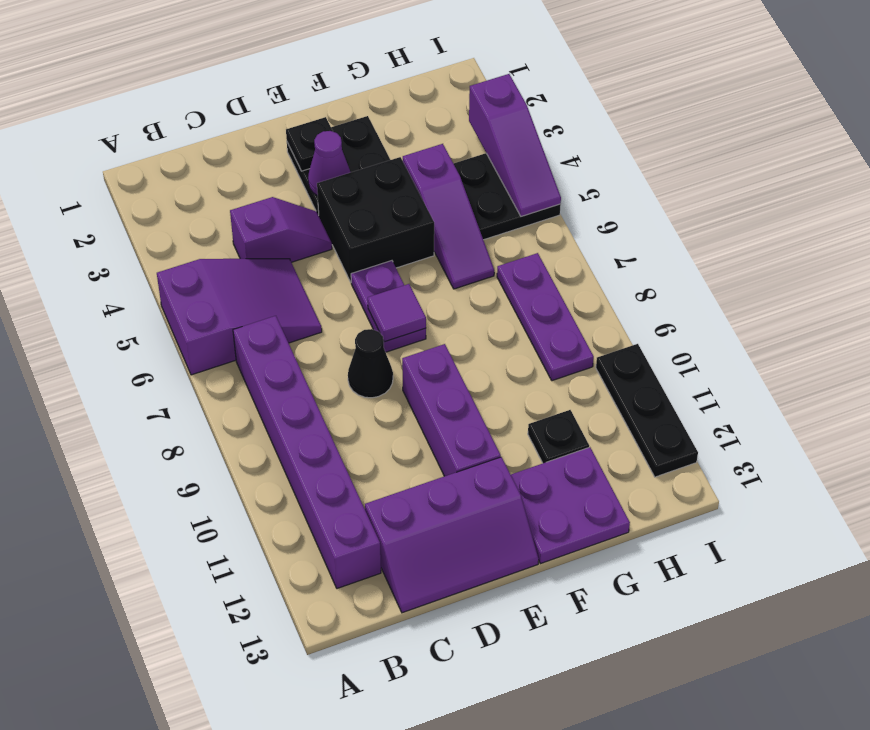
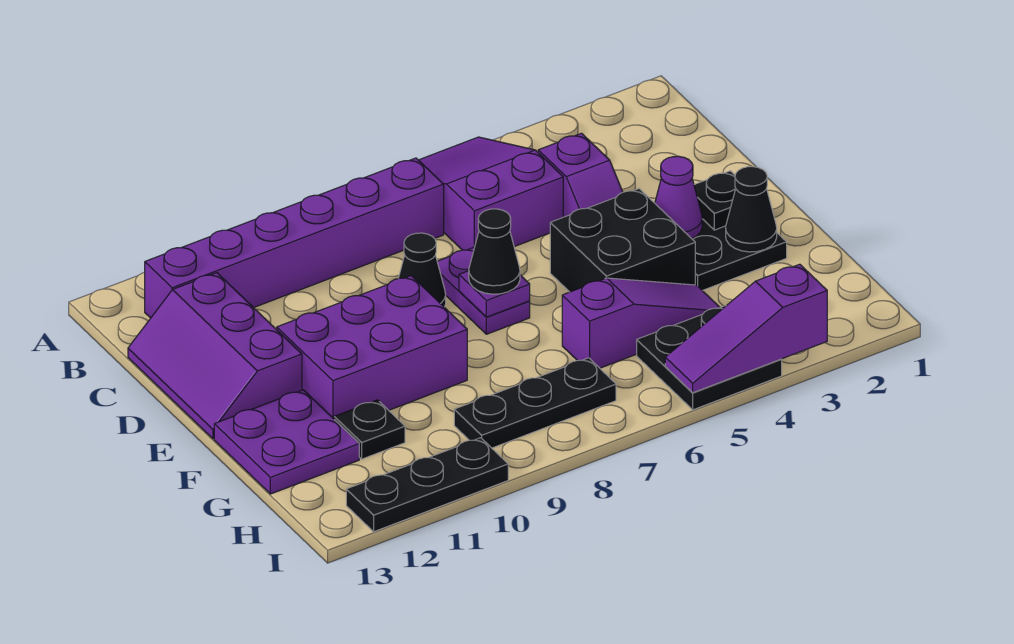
purple slope A5:C6 level 1 top A -> purple slope A5:C6 level 1 top C
purple plate E6:E7 level 1 -> purple plate D7:E7 level 1
purple tile E7 level 2 -> purple plate E7 level 2
none -> black cone E7 level 3
purple brick E9:E11 level 1 -> purple brick E9:F11 level 1
none -> black cone F2 level 2
purple slope G4:G6 level 1 top 4 -> purple slope G4:G6 level 1 top 6
purple plate H7:H9 level 1 -> black plate H7:H9 level 1

